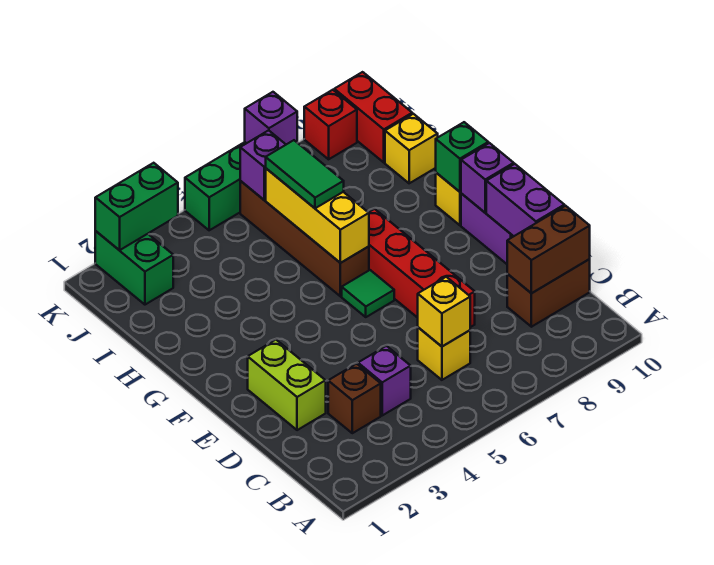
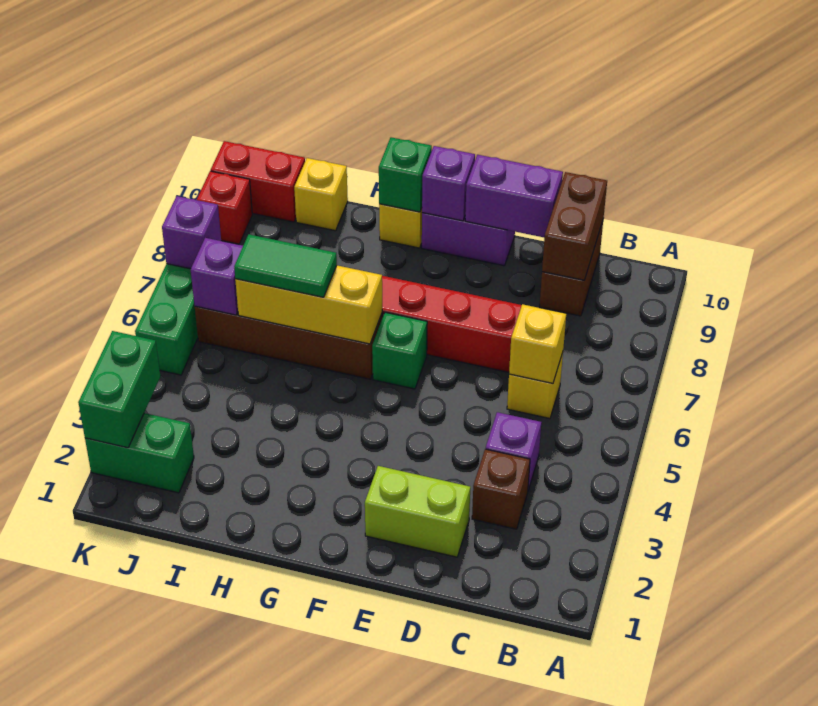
green tile F6 level 1 -> green brick F6 level 1

